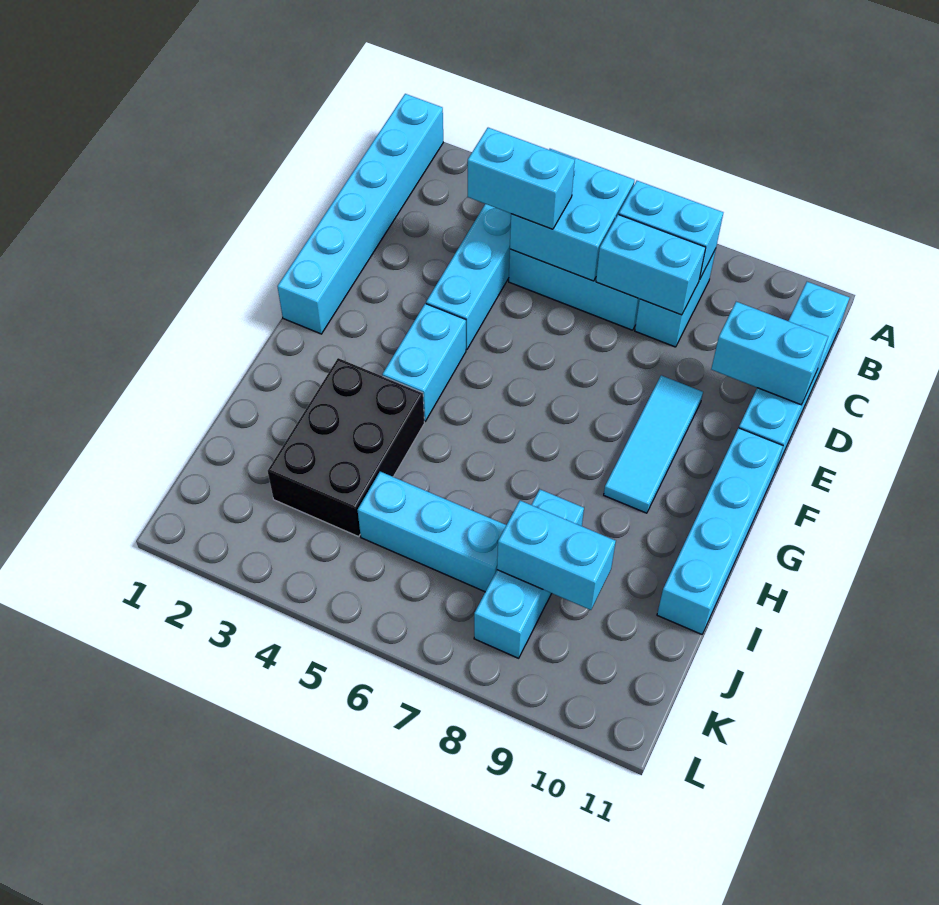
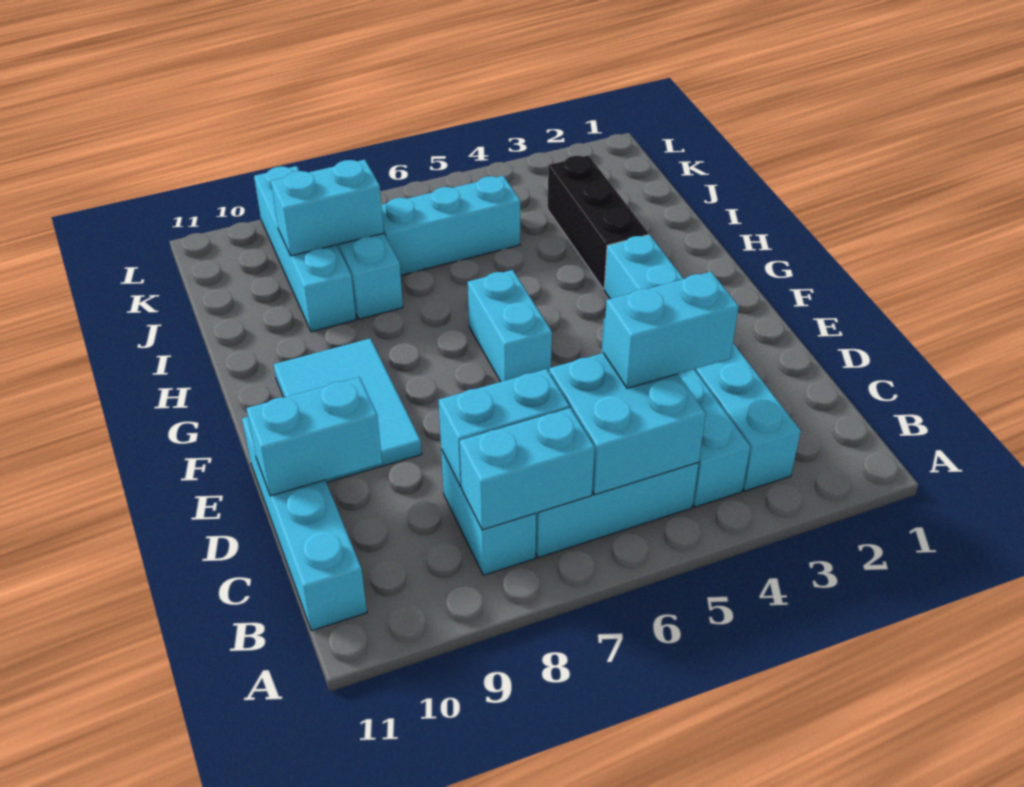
cyan brick A1:F1 level 1 -> cyan brick B3:G3 level 1
cyan tile E9:G9 level 1 -> cyan tile E9:G10 level 1
cyan brick F4:G4 level 1 -> cyan brick F6:G6 level 1
cyan brick F11:I11 level 1 -> cyan brick I9:L9 level 1
black brick H3:J4 level 1 -> black brick H3:J3 level 1

